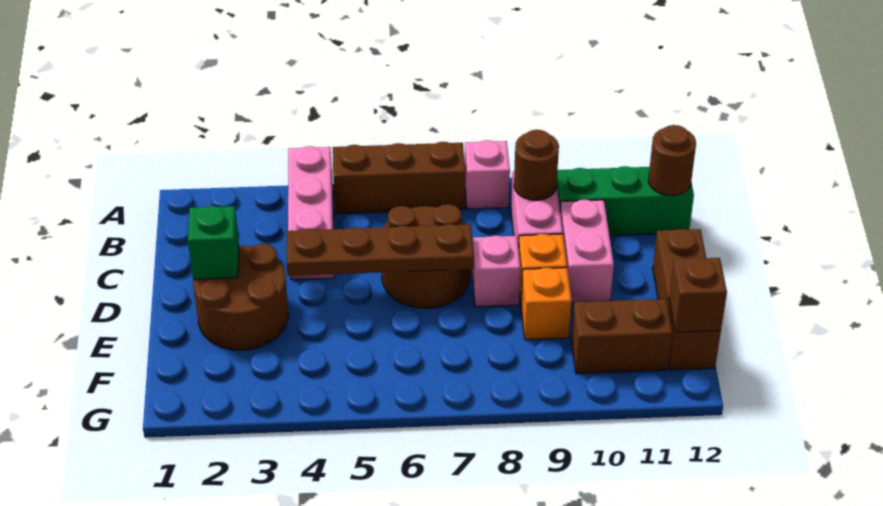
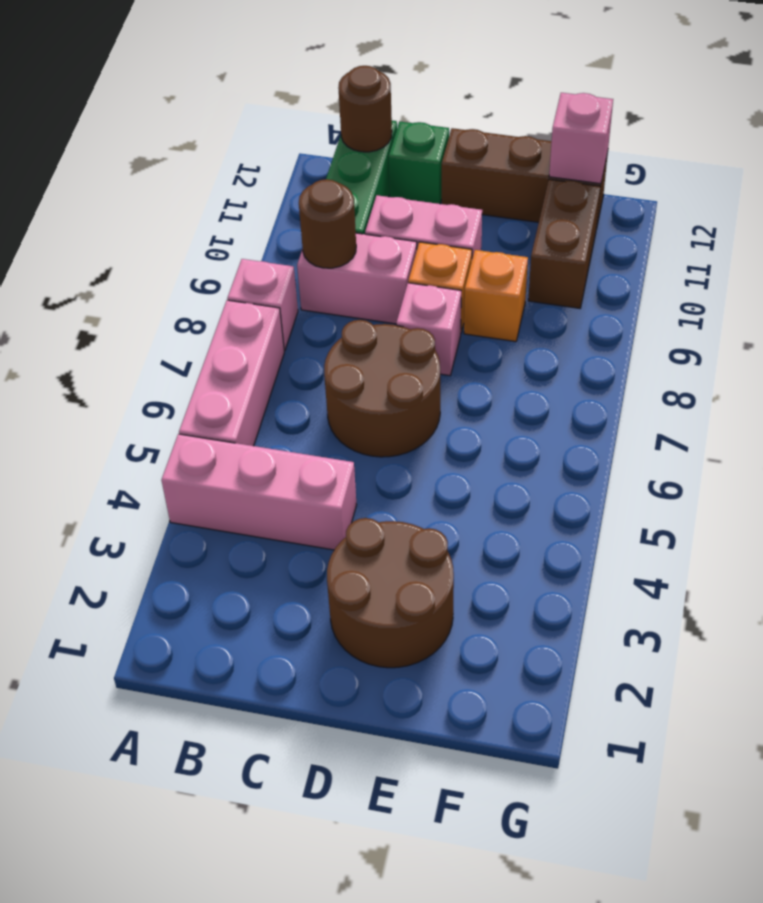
brown brick A5:A7 level 1 -> pink brick A5:A7 level 1
green brick D2 level 2 -> green brick C12 level 1
brown plate D4:D7 level 2 -> none
brown brick F12 level 2 -> pink brick F12 level 2

